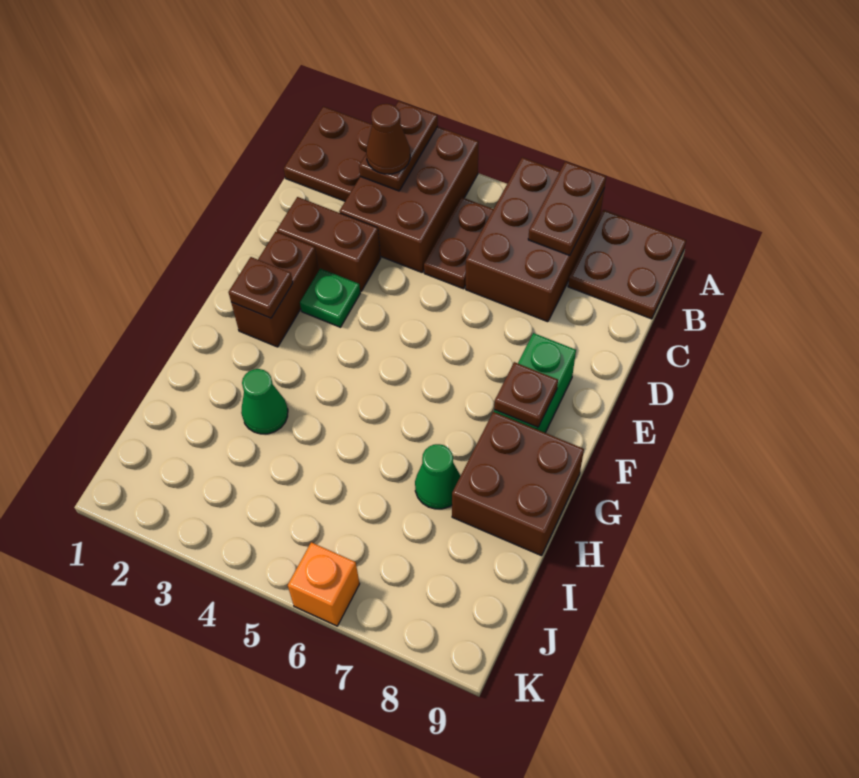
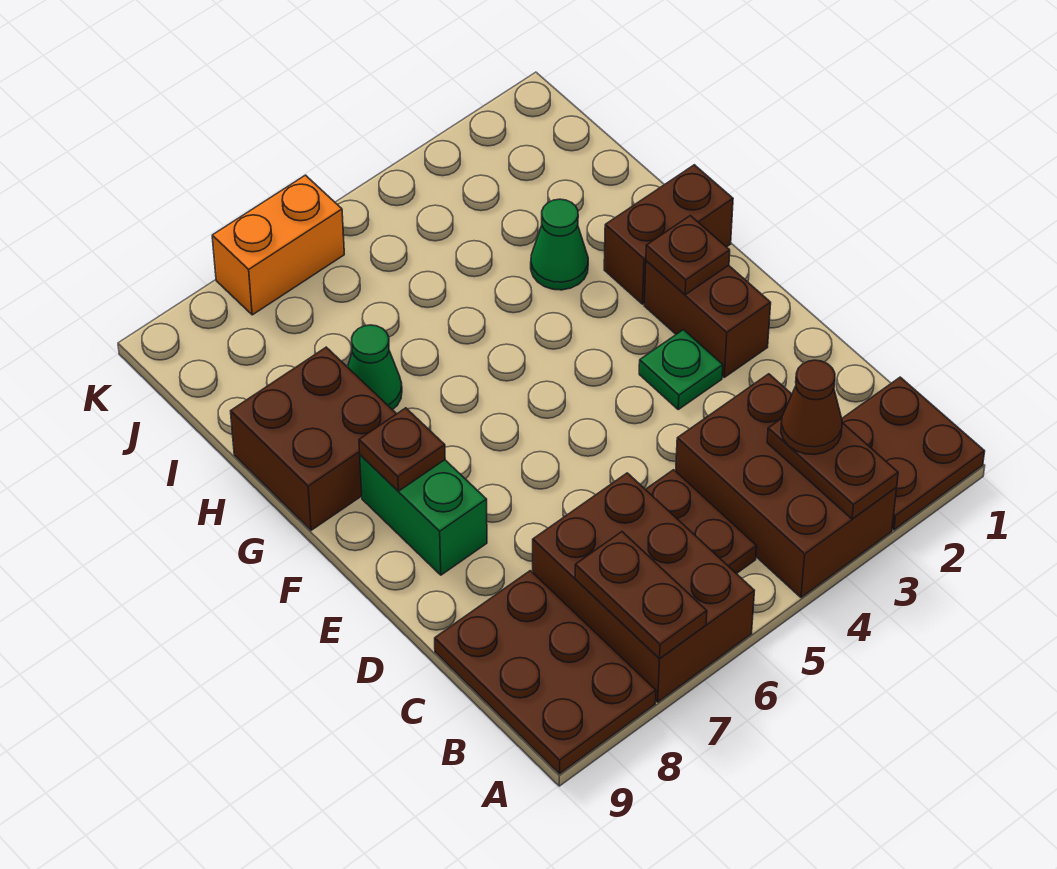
brown plate A8:B9 level 1 -> brown plate A8:C9 level 1
brown brick D2:D3 level 1 -> brown brick G1:G2 level 1
orange brick K6 level 1 -> orange brick K6:K7 level 1

